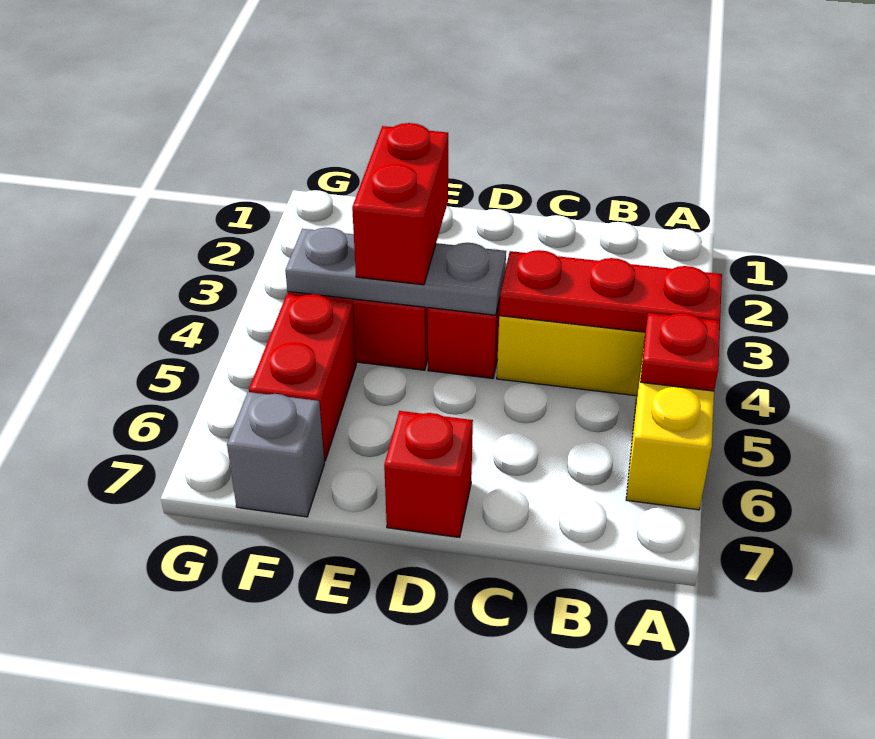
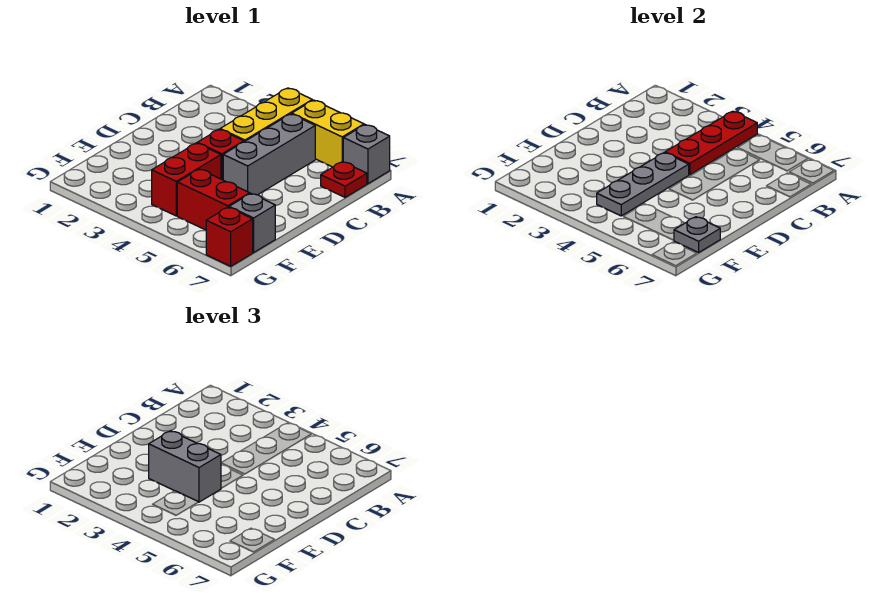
red plate A5 level 2 -> red plate B7 level 1
none -> grey brick A7 level 1
none -> grey brick B5:D5 level 1
red brick D7 level 1 -> red brick G7 level 1
red brick E3:E4 level 3 -> grey brick E3:E4 level 3
none -> grey plate F7 level 2

